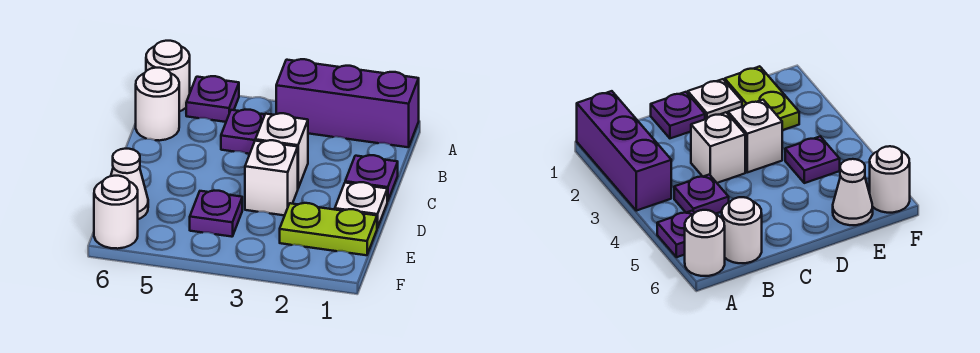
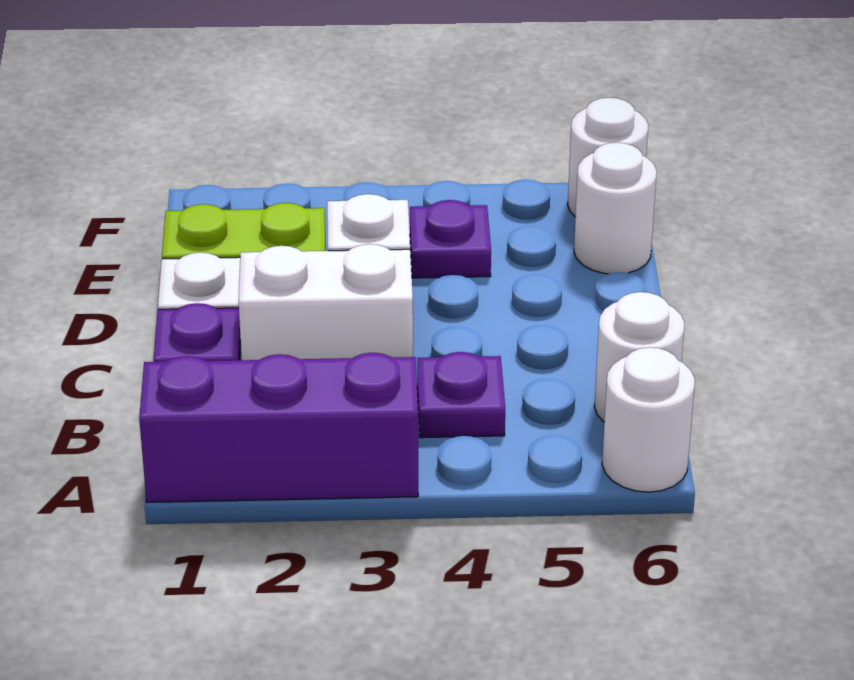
purple plate A5 level 1 -> none
white brick C3 level 1 -> white brick C2:C3 level 1
white cone E6 level 1 -> white round brick E6 level 1

